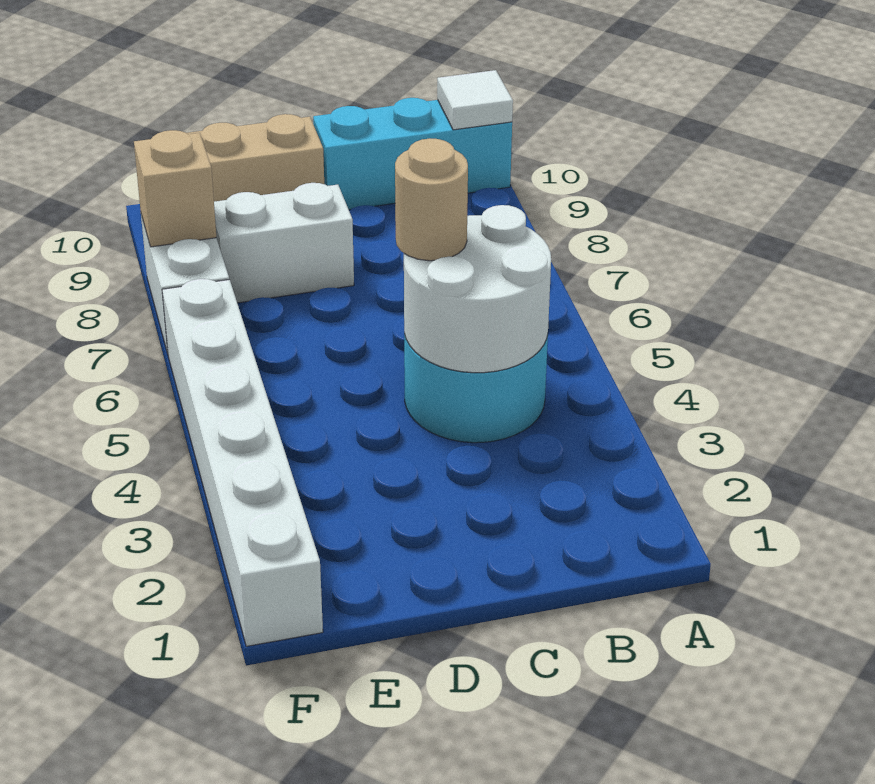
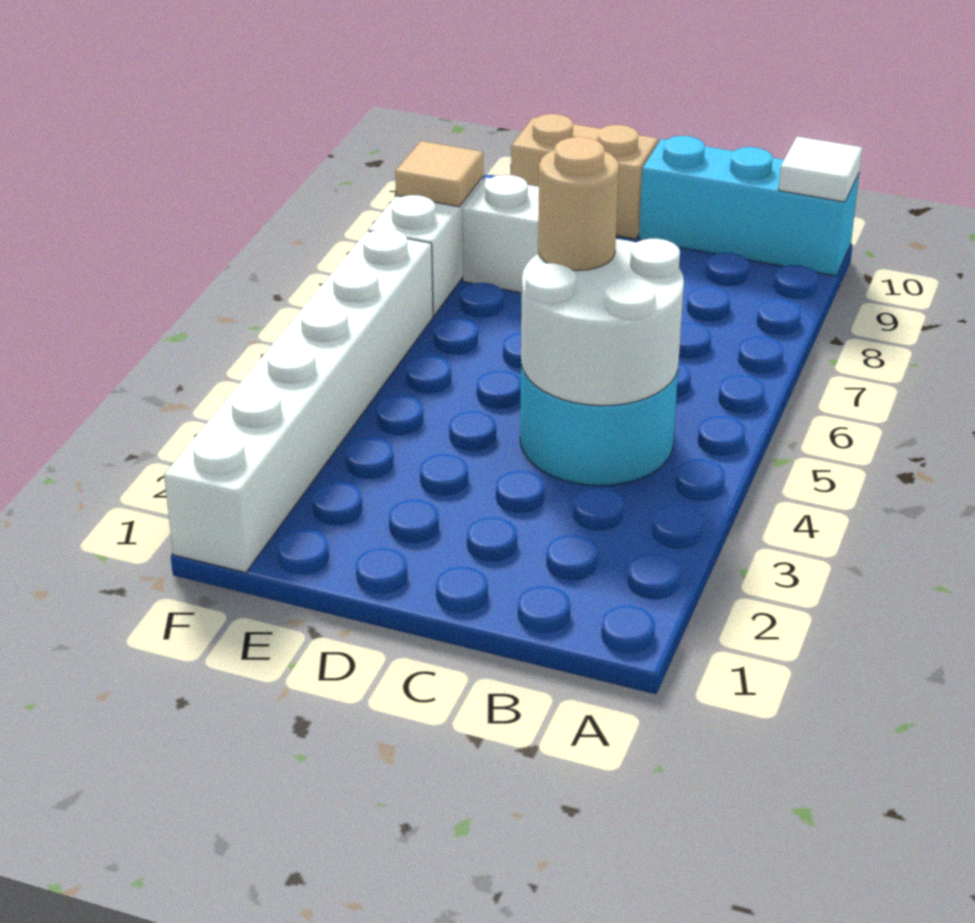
tan brick F8 level 2 -> tan tile F8 level 2

